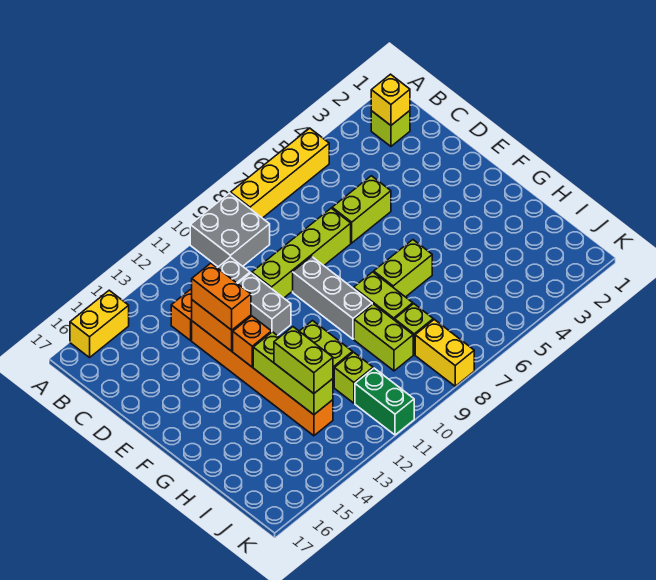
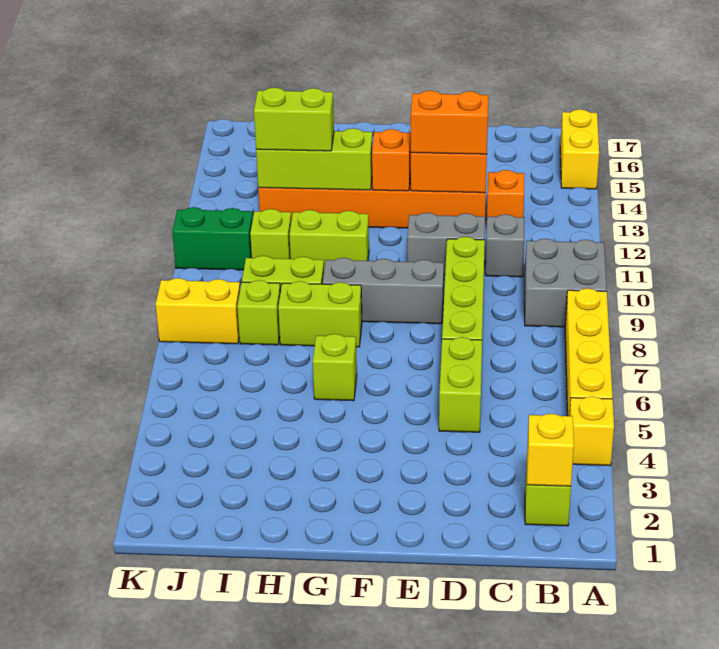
none -> yellow brick A4 level 1
lime brick G6:G7 level 1 -> lime brick G6 level 1

